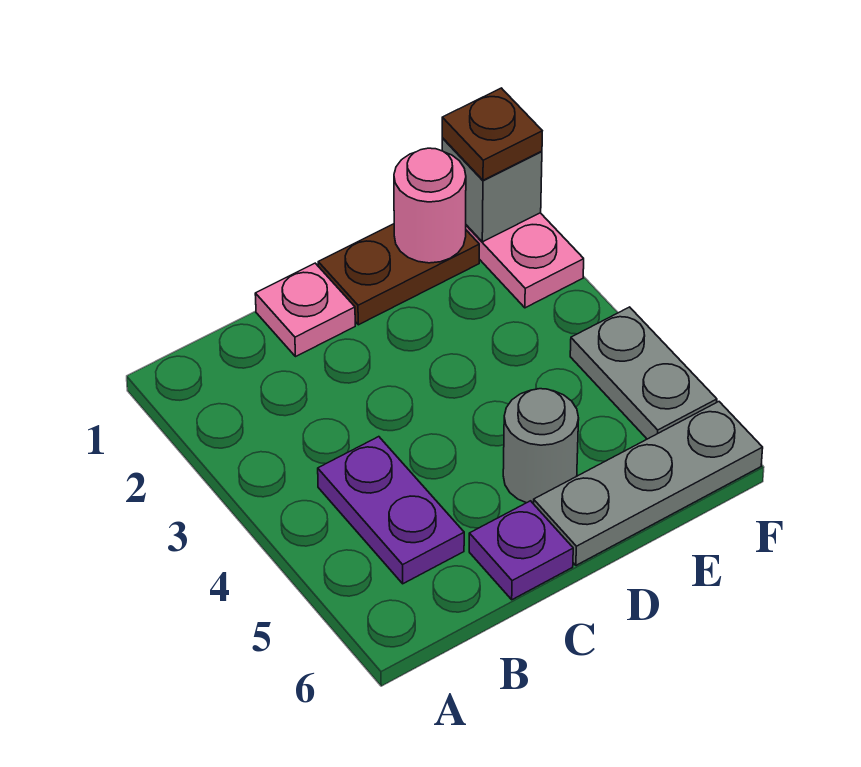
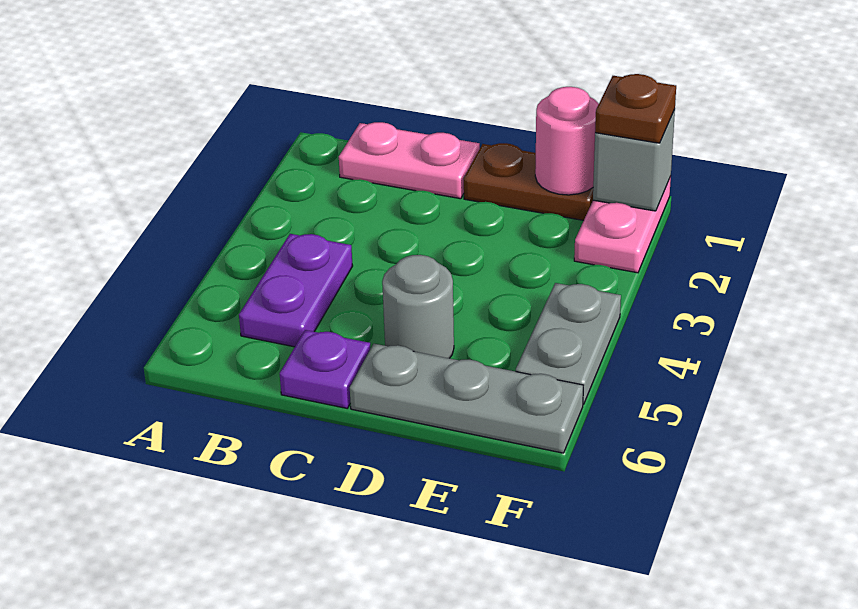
pink plate C1 level 1 -> pink plate B1:C1 level 1

